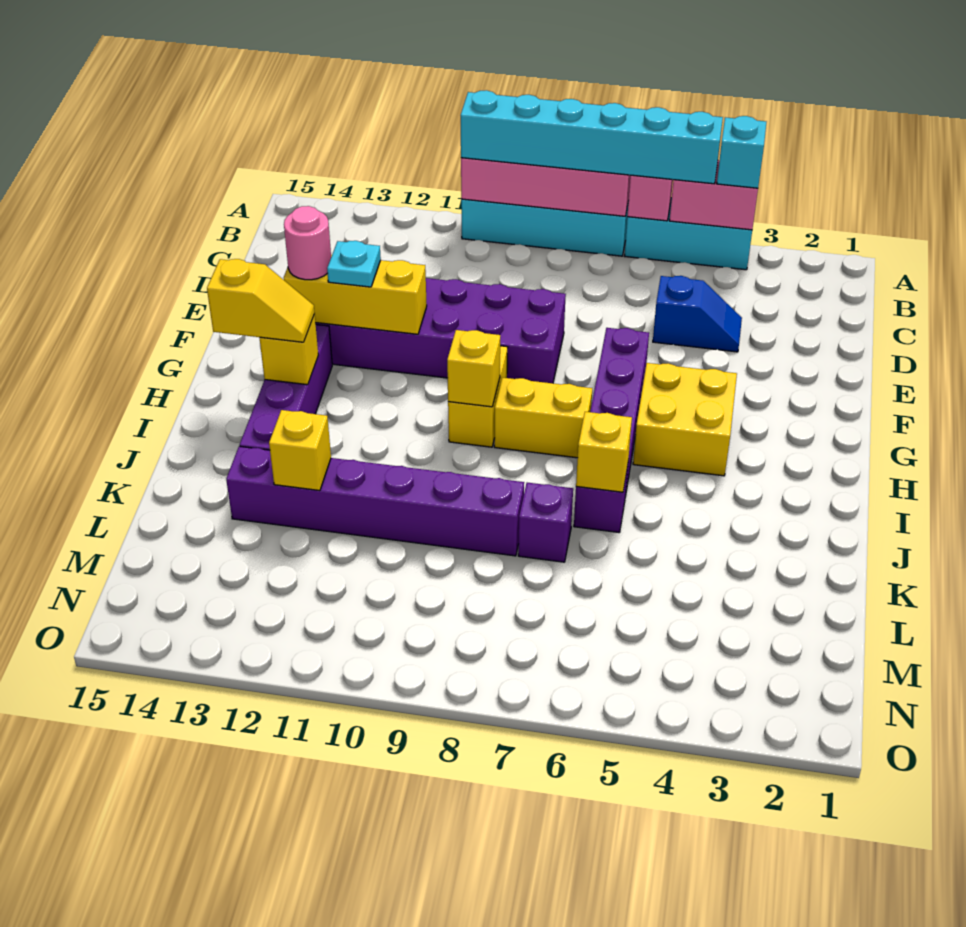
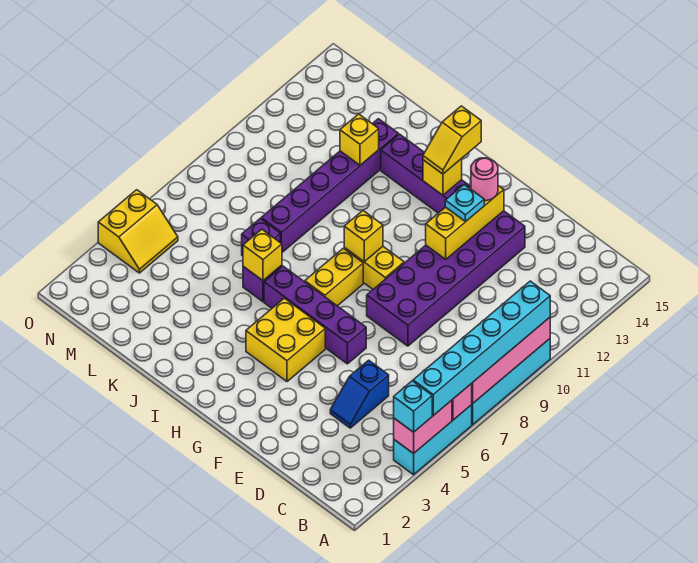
none -> yellow slope N4:O5 level 1 top O

